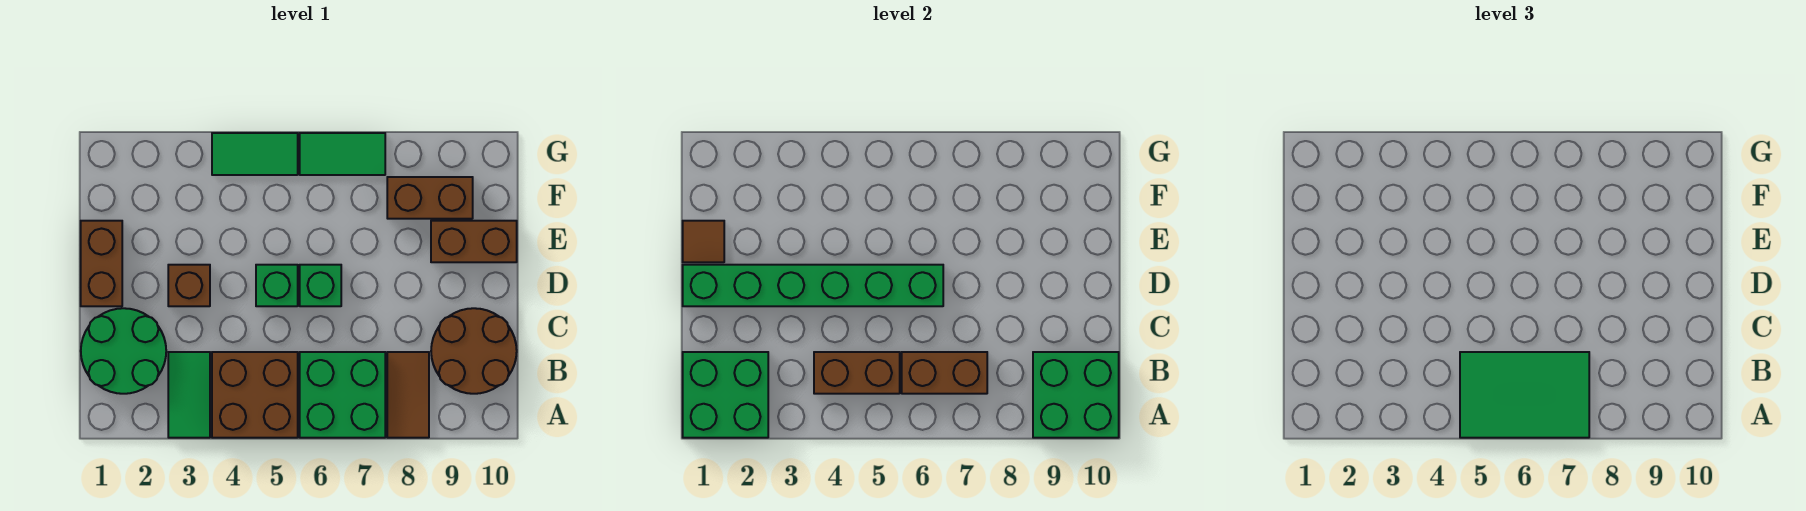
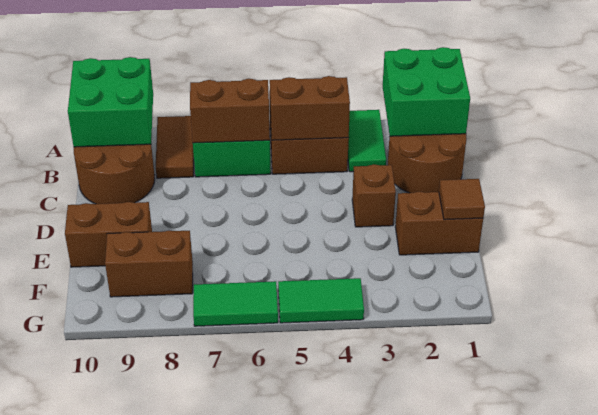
green tile A5:B7 level 3 -> none
green round brick B1:C2 level 1 -> brown round brick B1:C2 level 1
brown brick D1:E1 level 1 -> brown brick E1:E2 level 1
green brick D1:D6 level 2 -> none
green brick D5 level 1 -> none
green brick D6 level 1 -> none

